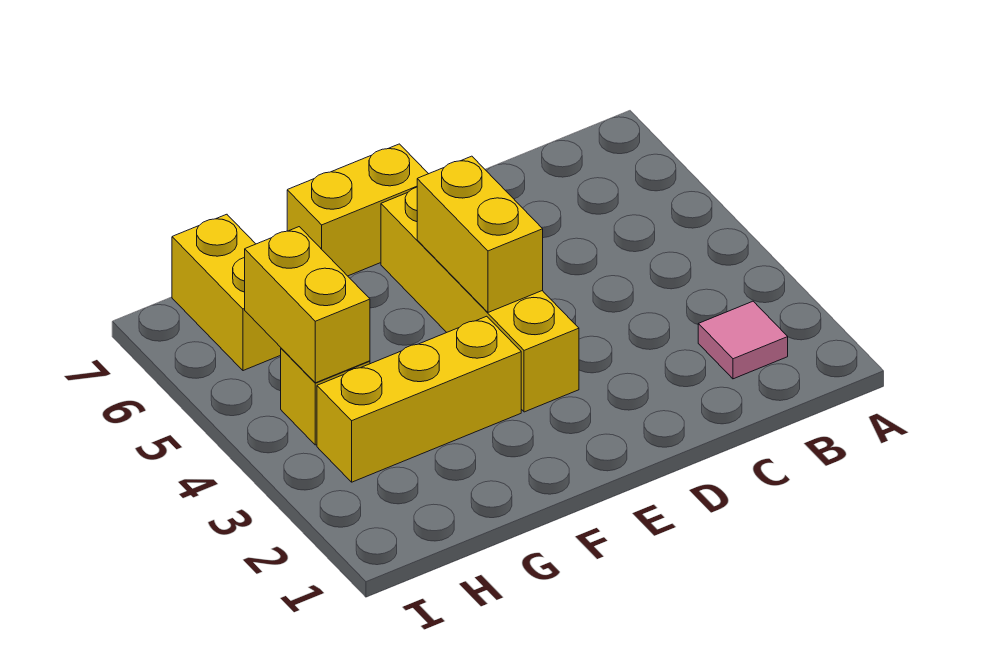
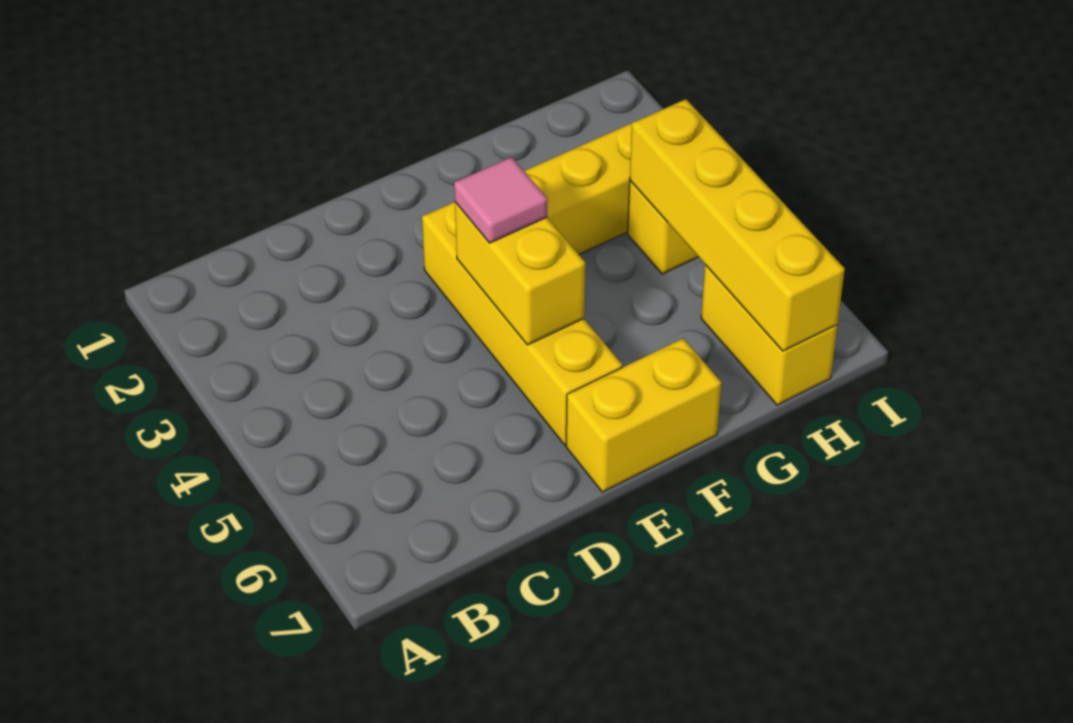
pink tile B2 level 1 -> pink tile E4 level 3
yellow brick H4:H5 level 2 -> yellow brick H4:H7 level 2

